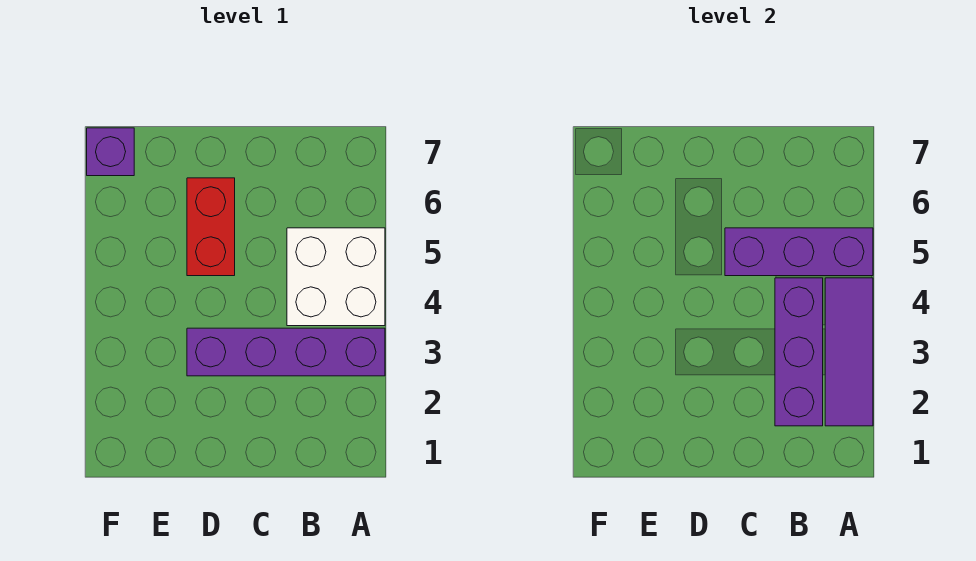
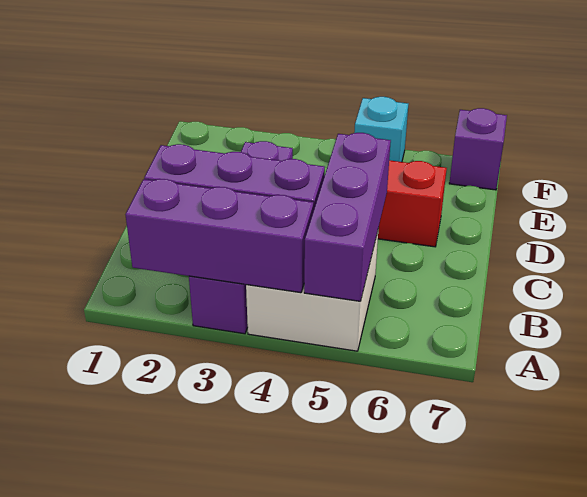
purple tile A2:A4 level 2 -> purple brick A2:A4 level 2
none -> cyan brick F5 level 1

